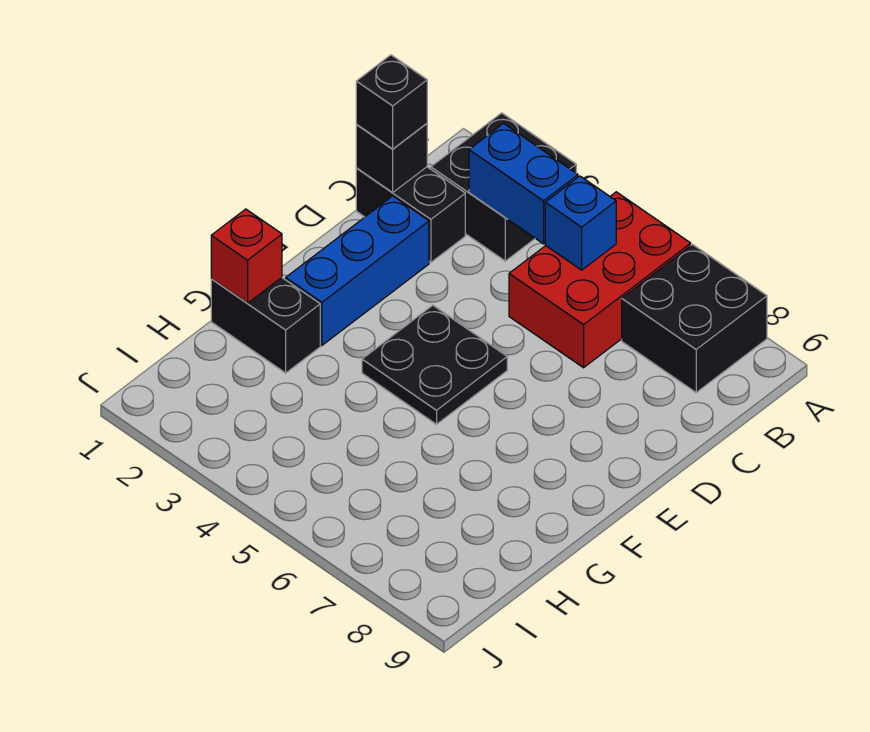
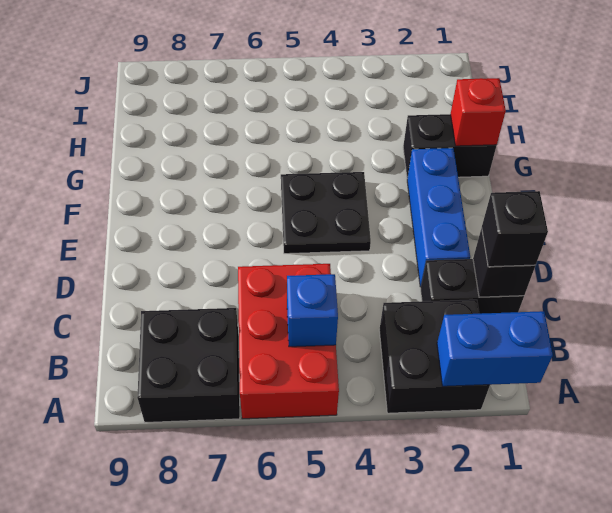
blue brick B3:B4 level 2 -> blue brick A1:A2 level 2

